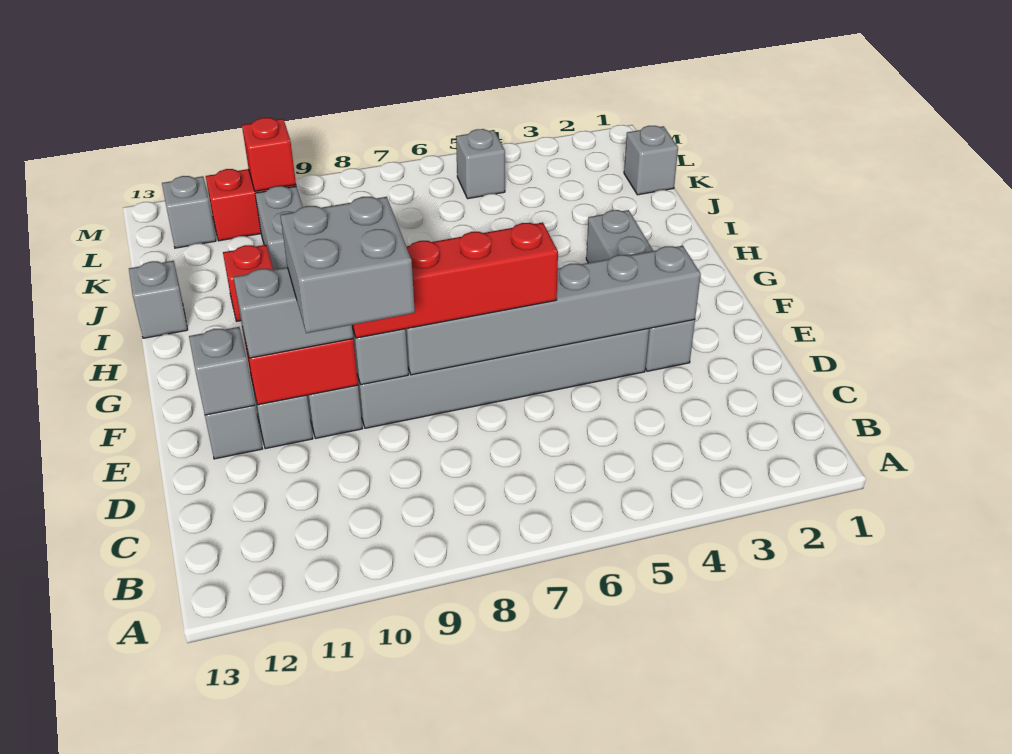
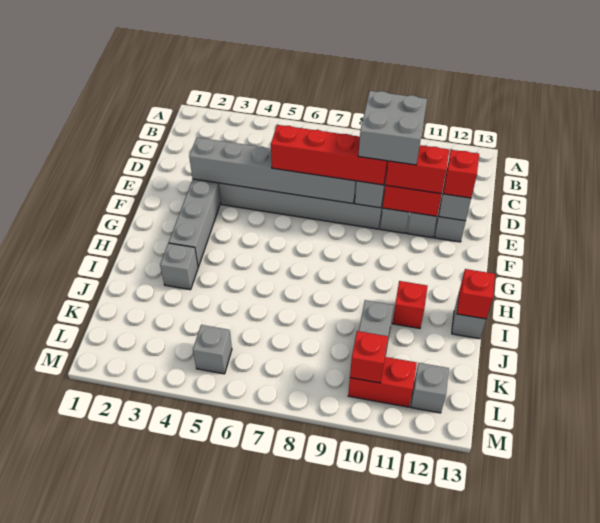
grey brick E10:E11 level 3 -> red brick E10:E11 level 3
none -> red brick E12 level 3
none -> red brick I13 level 2
grey brick K1 level 1 -> grey brick I3 level 1

